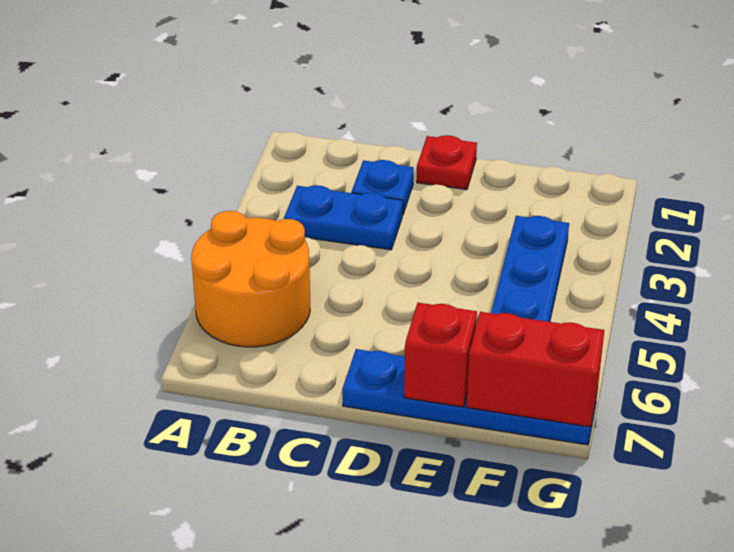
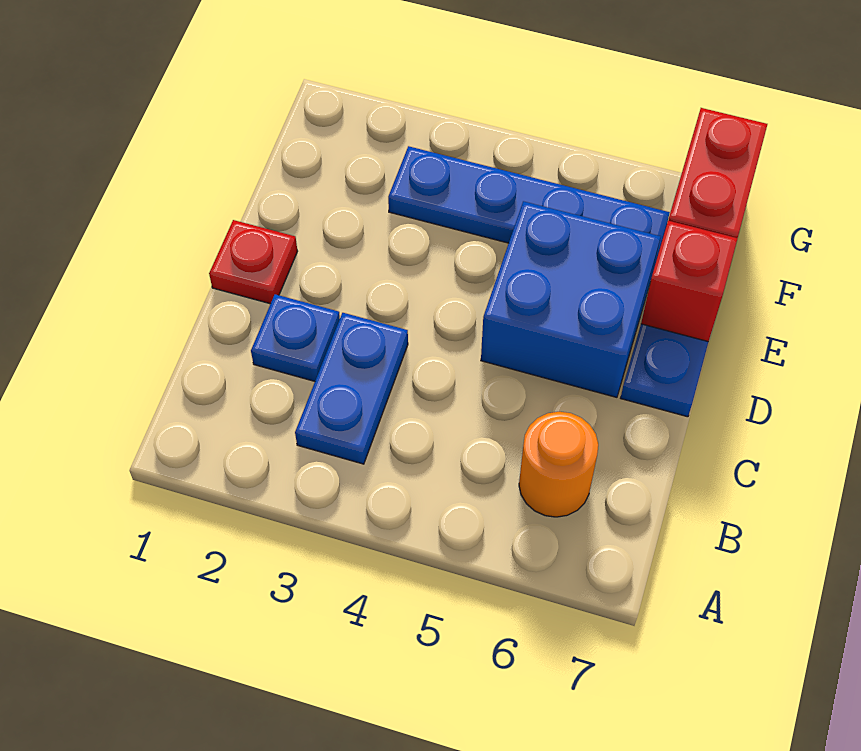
orange round brick A5:B6 level 1 -> orange round brick B6 level 1
none -> blue brick D5:E6 level 1

